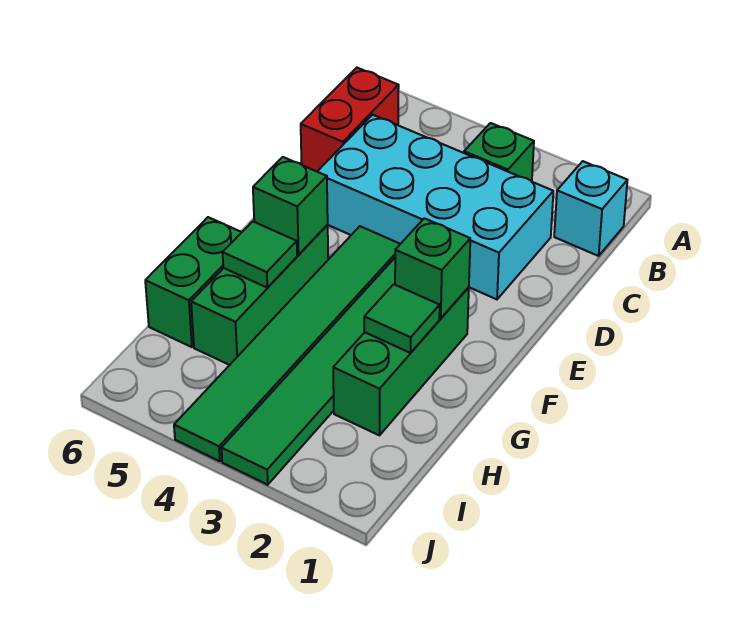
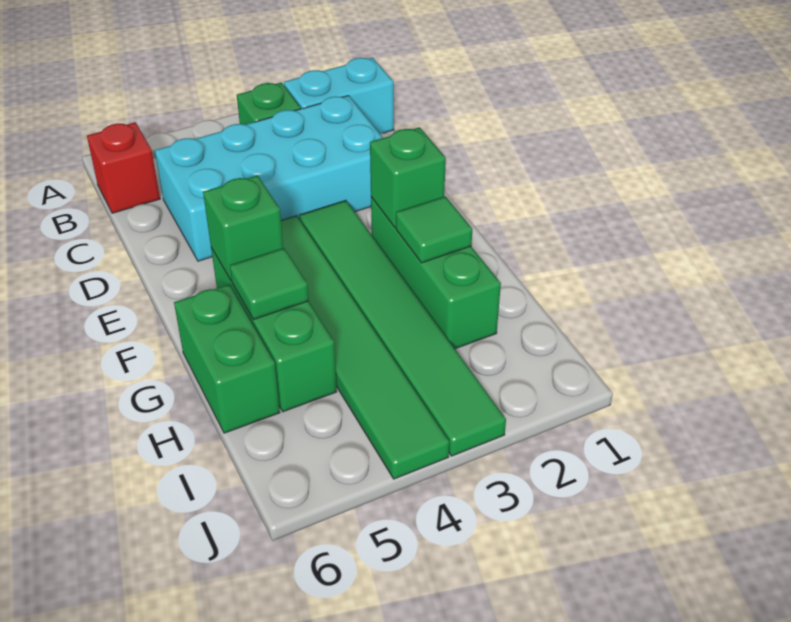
cyan brick B1 level 1 -> cyan brick B1:B2 level 1
red brick B6:C6 level 1 -> red brick B6 level 1

